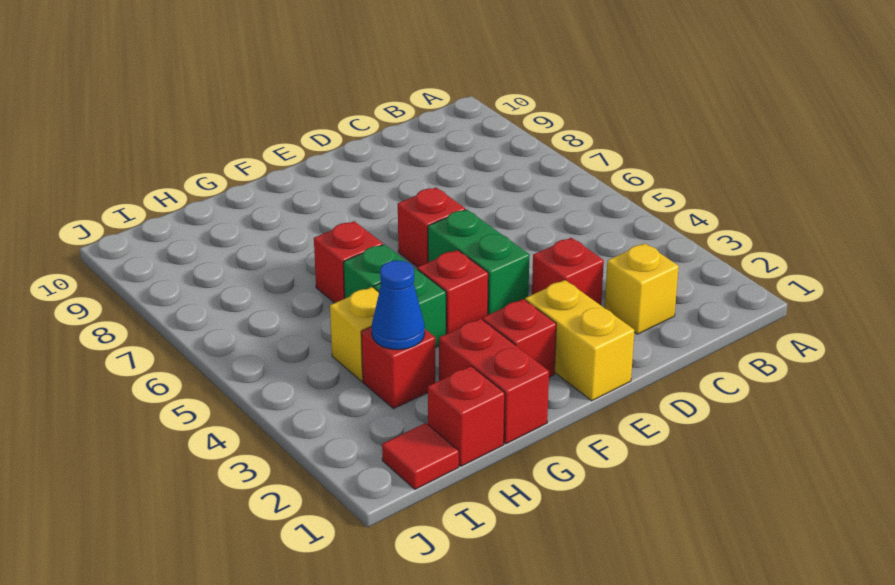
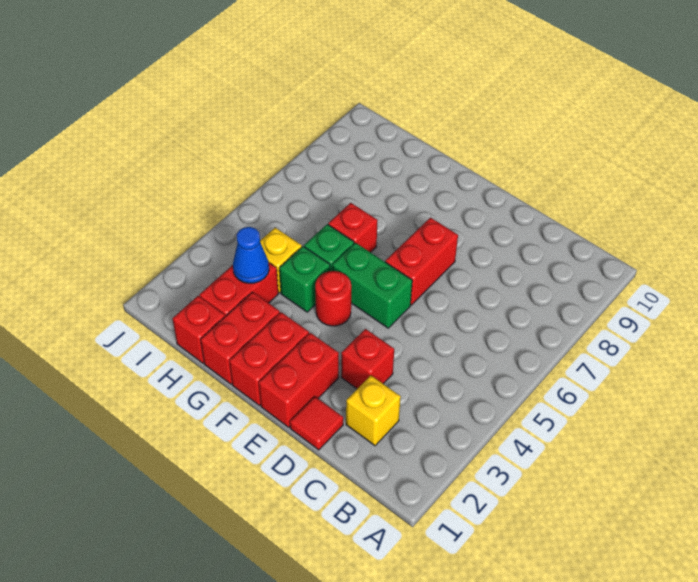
yellow brick E1:E2 level 1 -> red brick E1:E2 level 1
green brick E4:E5 level 1 -> green brick E5:F5 level 1
red brick E6 level 1 -> red brick E6:E7 level 1
red brick F2 level 1 -> red brick F1:F2 level 1
red brick F4 level 1 -> red round brick F4 level 1
red brick H3 level 1 -> red brick H2:H3 level 1
red tile I1 level 1 -> red tile D1 level 1

